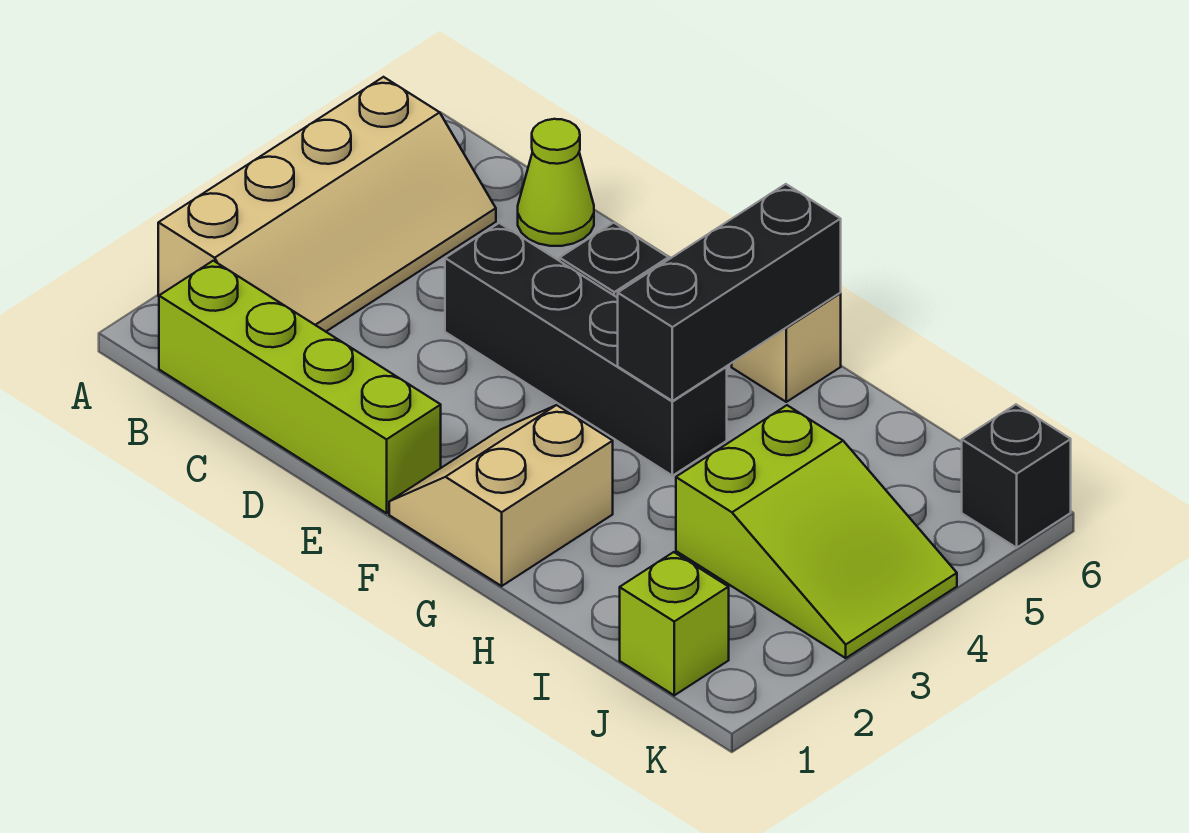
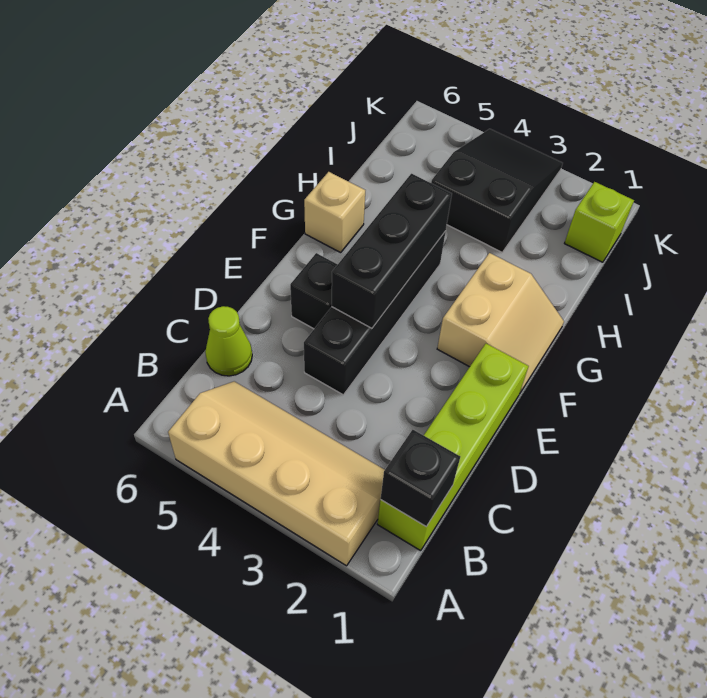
tan slope F1:G2 level 1 top G -> tan slope F1:G2 level 1 top 2
black brick G4:G6 level 2 -> black brick E4:G4 level 2
lime slope I3:K4 level 1 top I -> black slope I3:K4 level 1 top I
black brick K6 level 1 -> black brick B1 level 2

